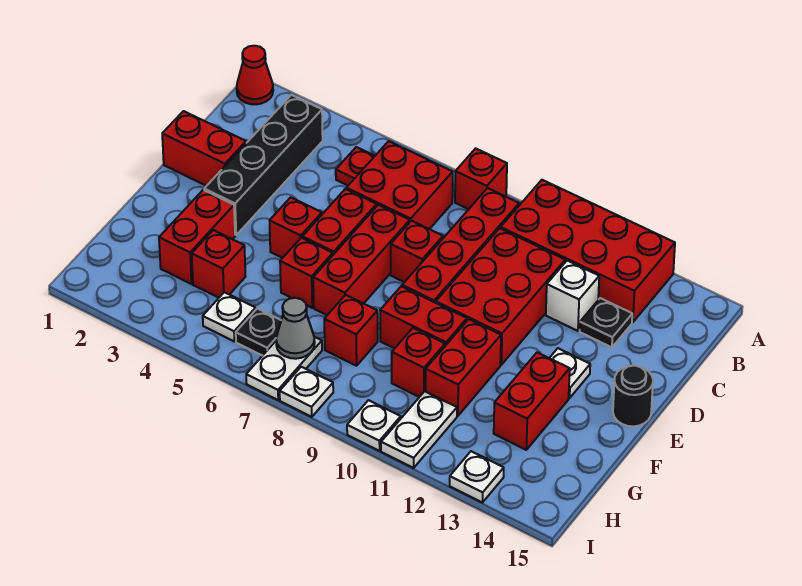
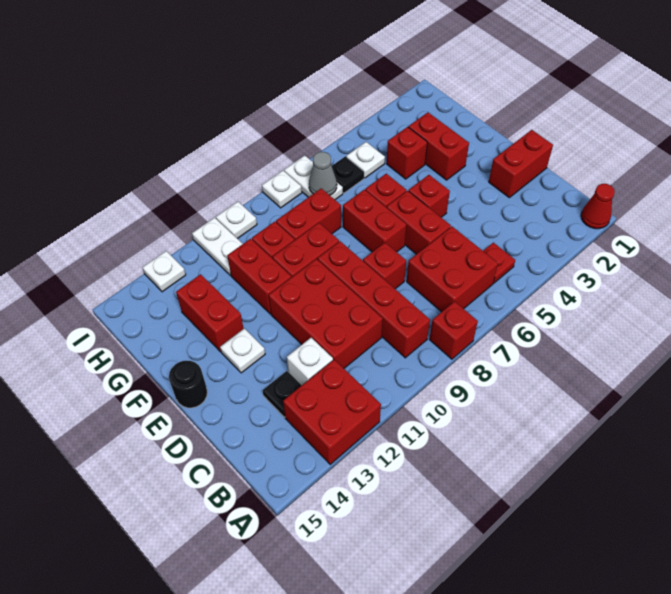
red brick A10:B13 level 1 -> red brick A12:B13 level 1
black brick B3:E3 level 1 -> none
red brick D7:F7 level 1 -> red brick E7:F7 level 1
red brick G8 level 1 -> red brick G8:G9 level 1

